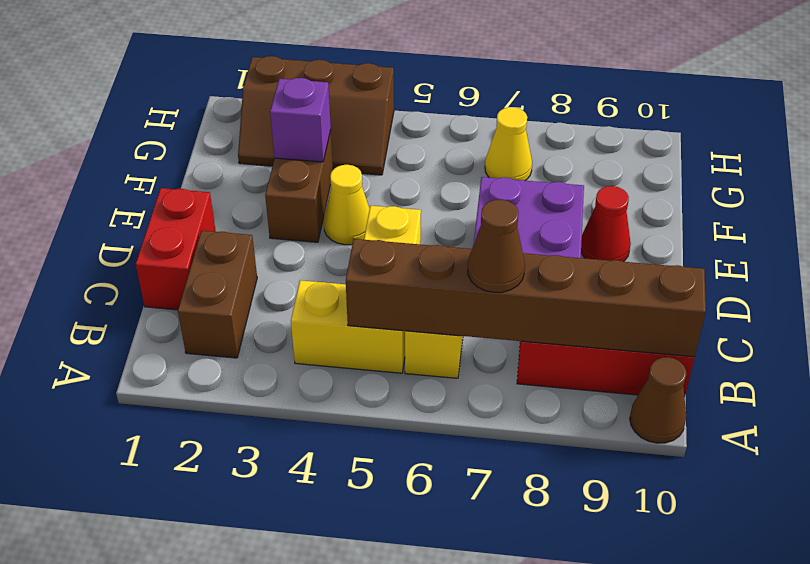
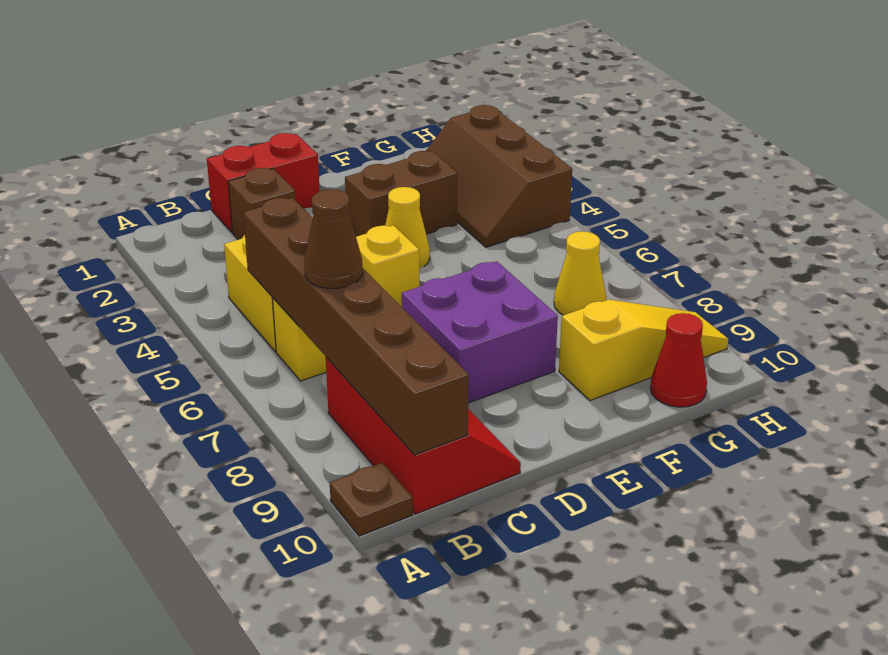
brown cone A10 level 1 -> brown plate A10 level 1
brown brick B2:C2 level 1 -> brown brick C2 level 1
red cone E9 level 1 -> red cone G10 level 1
purple brick F3 level 2 -> none
none -> yellow slope F9:H9 level 1 top F

